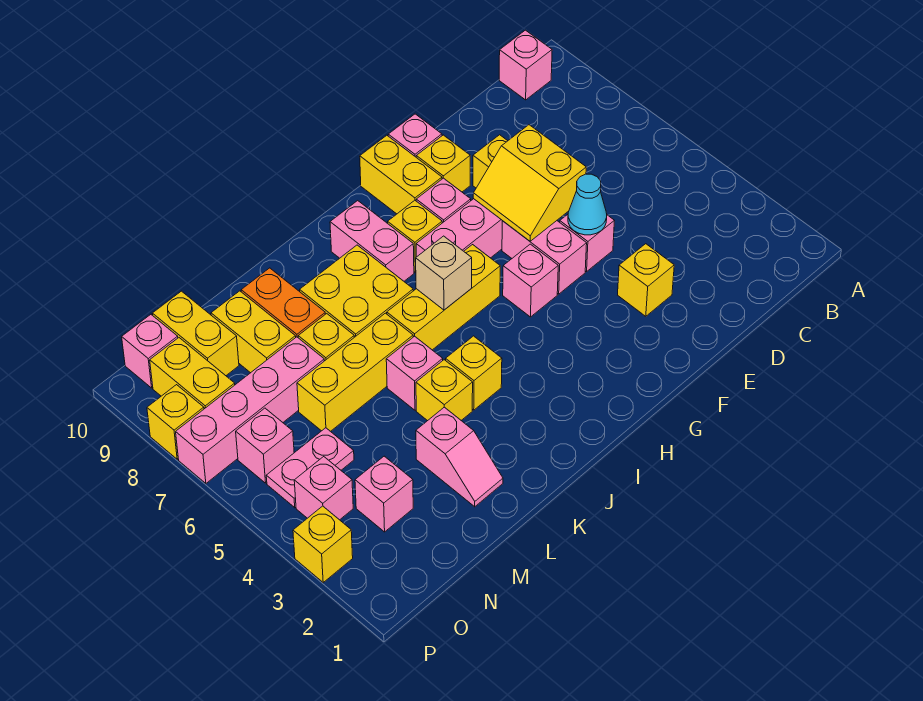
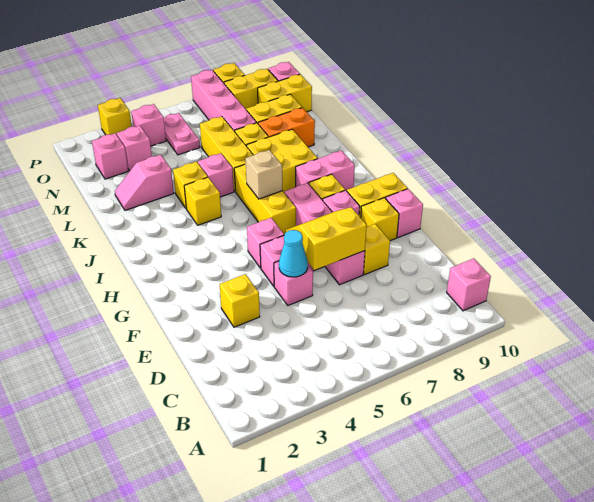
pink brick O6 level 1 -> pink brick N2 level 1

